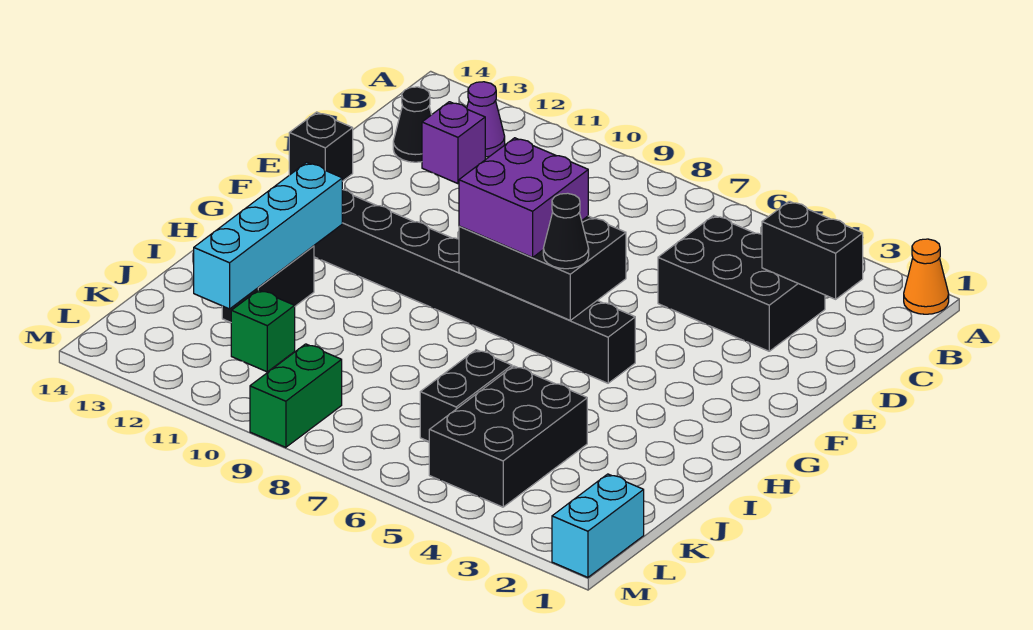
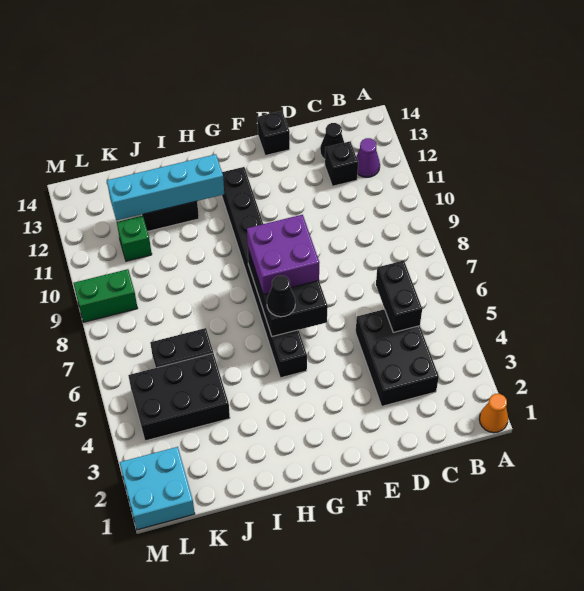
black brick C2:C3 level 2 -> black brick C5:C6 level 2
purple brick C12 level 1 -> black brick C12 level 1
cyan brick L1:M1 level 1 -> cyan brick L1:M2 level 1

